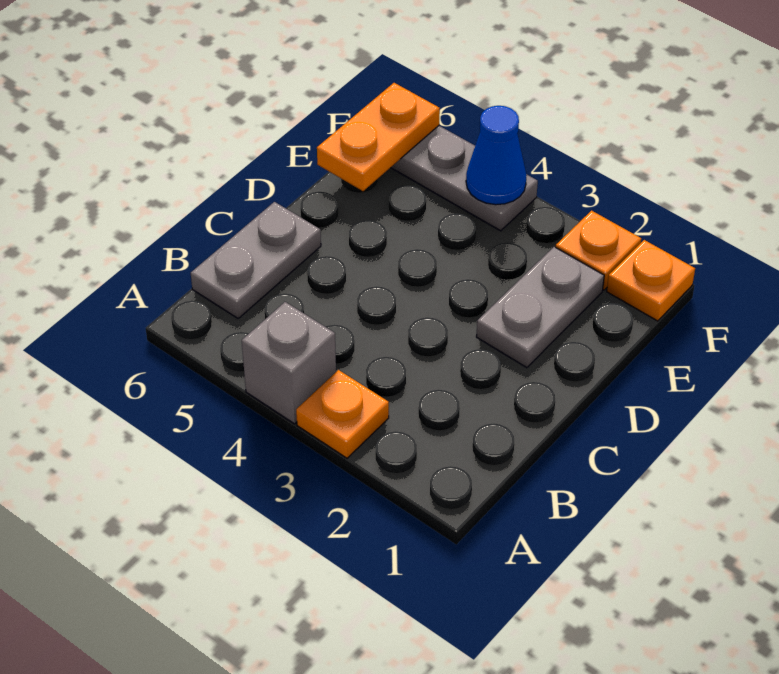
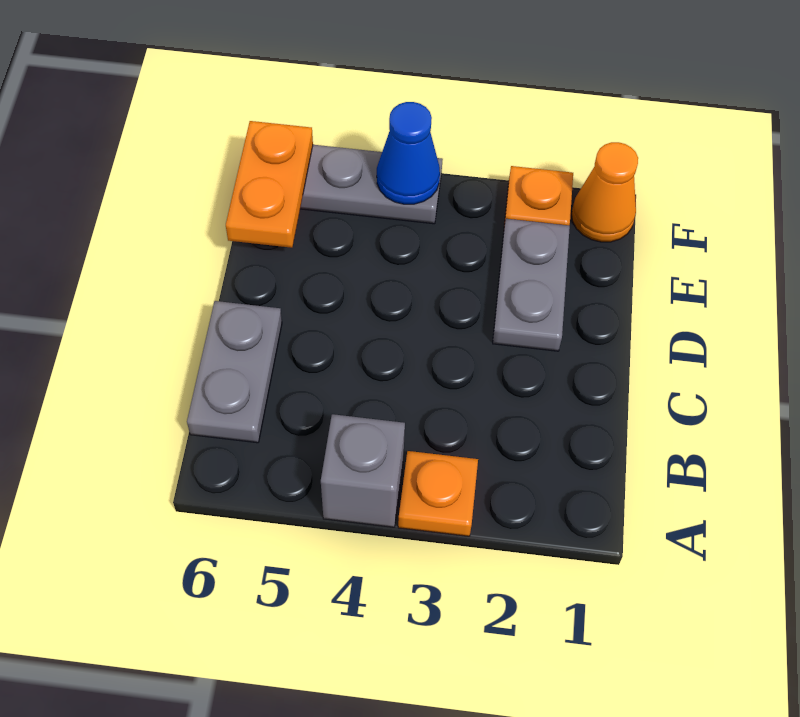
orange plate F1 level 1 -> orange cone F1 level 1

